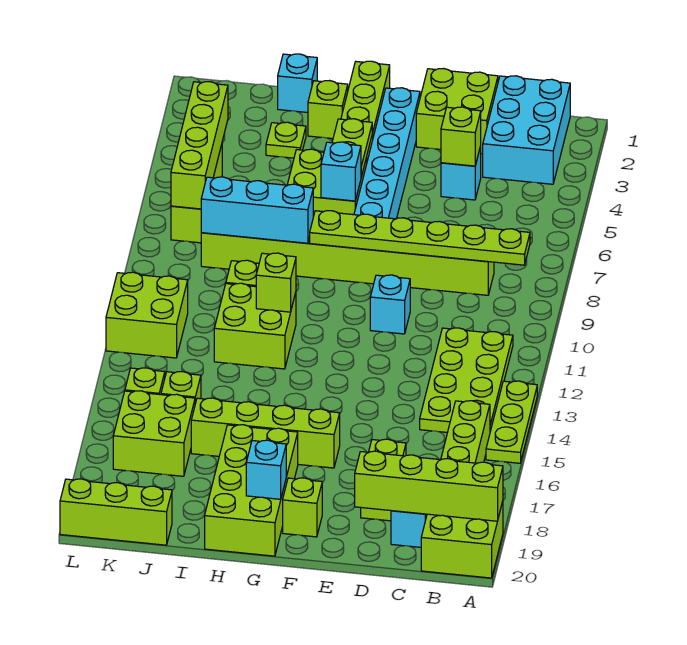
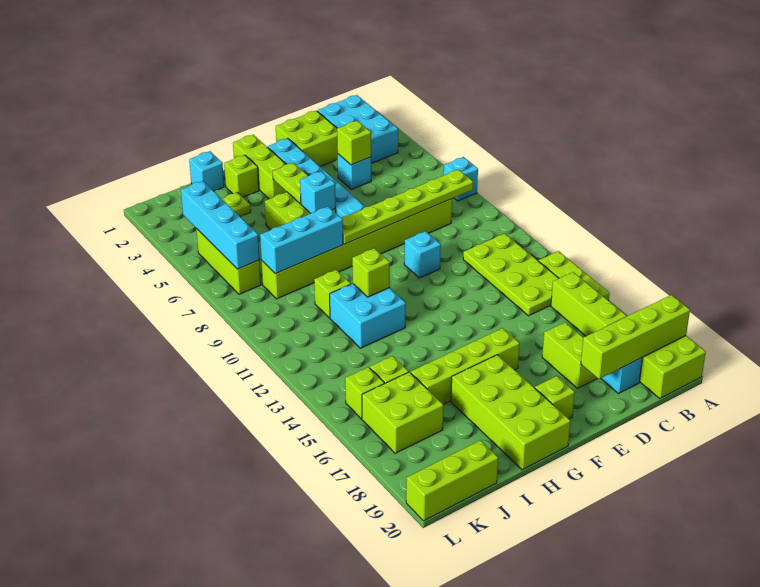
cyan brick G19 level 2 -> cyan brick A7 level 1
lime brick H11:I12 level 1 -> cyan brick H11:I12 level 1
lime brick K4:K7 level 2 -> cyan brick K4:K7 level 2
lime brick K11:L12 level 1 -> none

